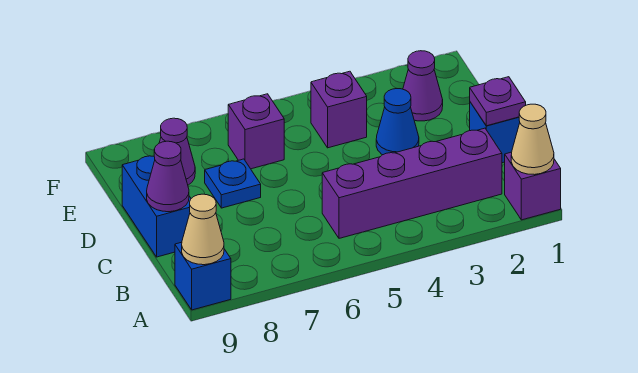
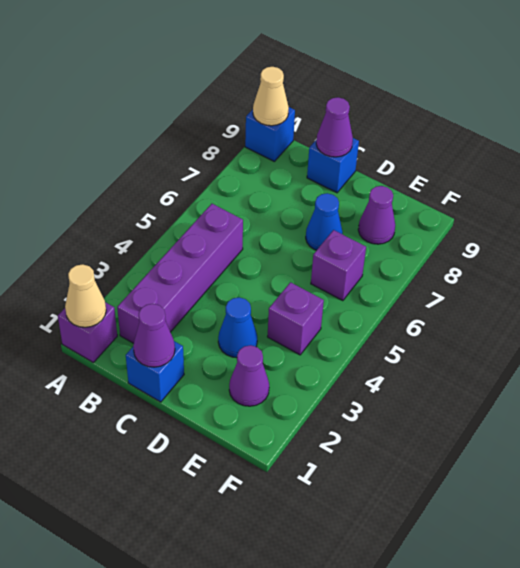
purple plate C1 level 2 -> purple cone C1 level 2
blue brick C9:D9 level 1 -> blue brick C9 level 1
blue plate D7 level 1 -> blue cone D7 level 1

